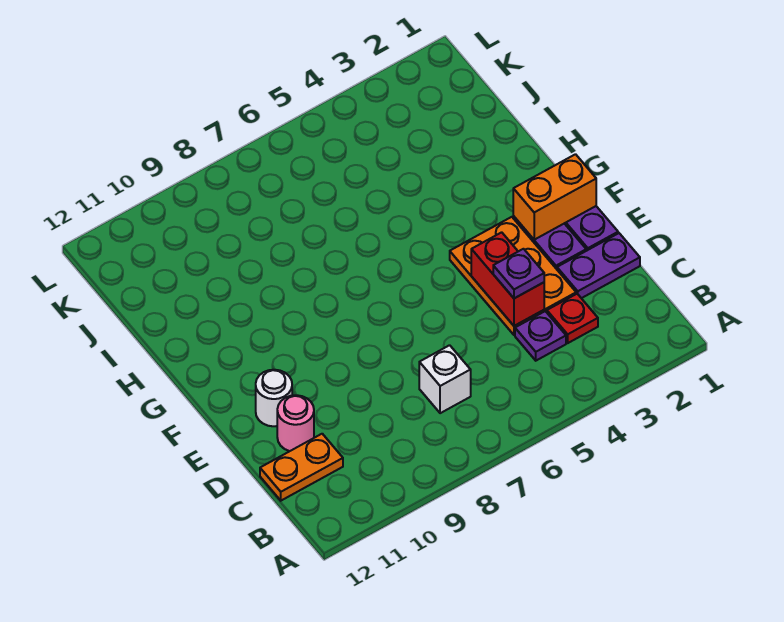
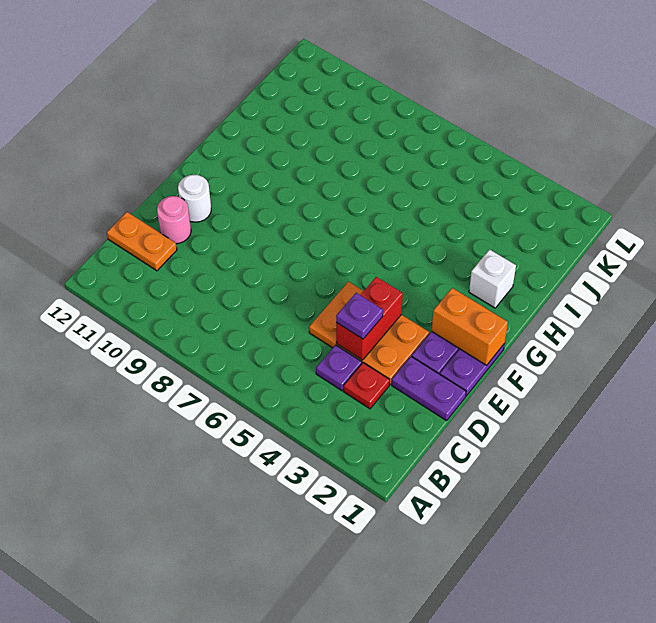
white brick C7 level 1 -> white brick H2 level 1
orange plate D3:F4 level 1 -> orange plate D3:E5 level 1

